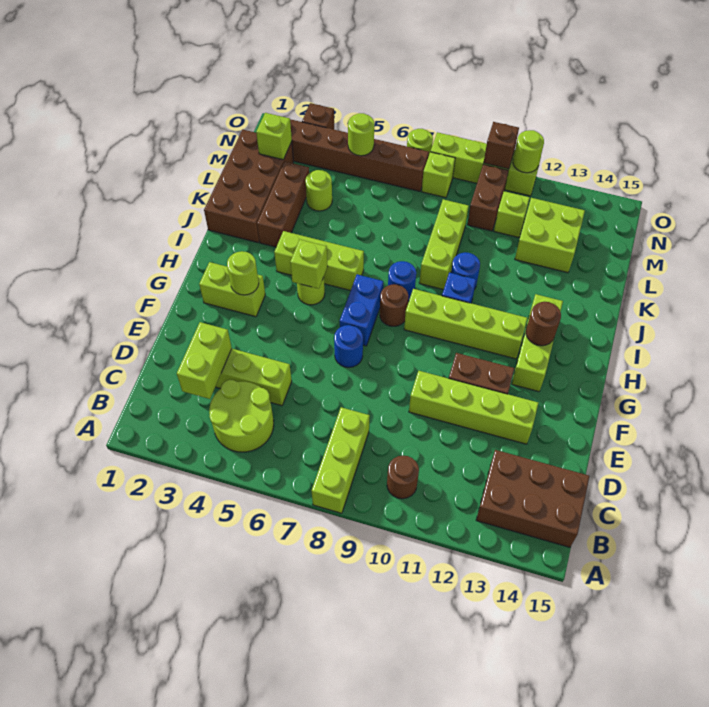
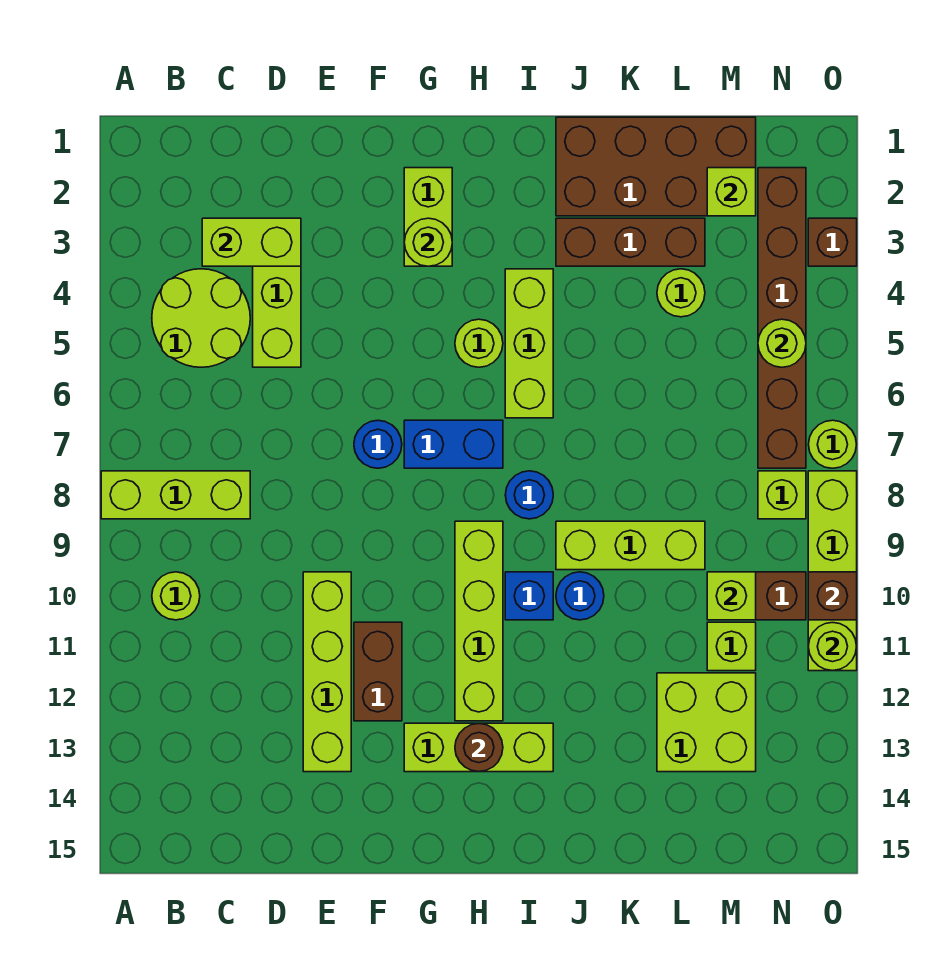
brown round brick B10 level 1 -> lime round brick B10 level 1
brown brick B13:C15 level 1 -> none
lime brick H5 level 2 -> lime brick M10 level 2
brown round brick H8 level 1 -> none

